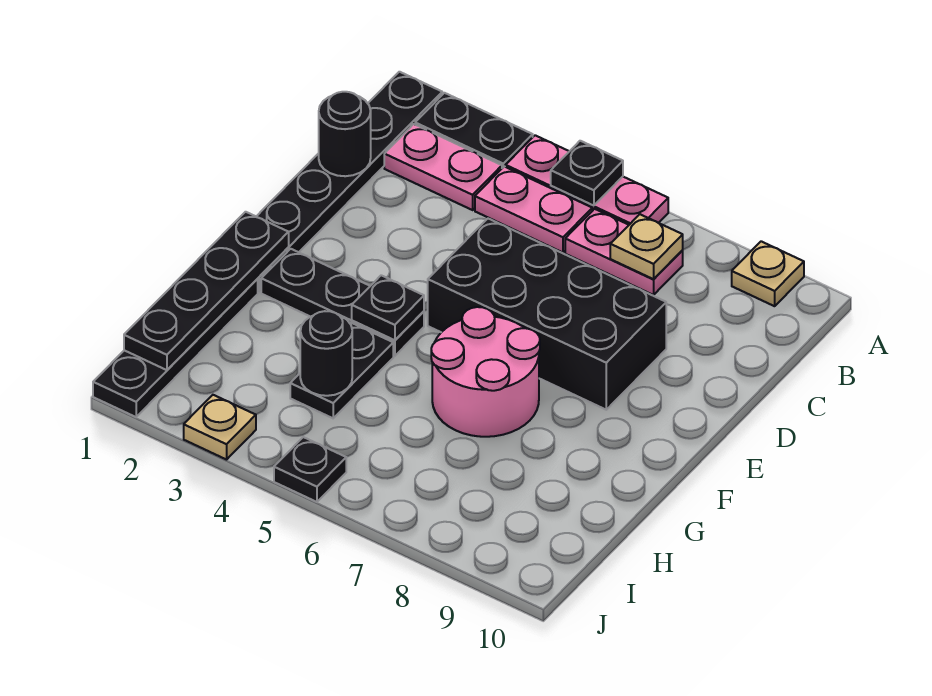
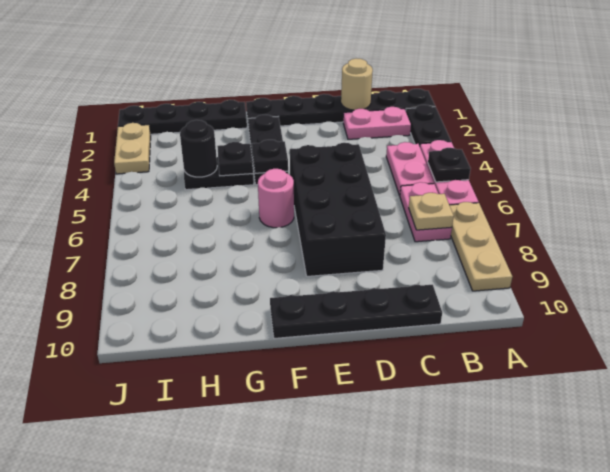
tan plate A9 level 1 -> tan plate A7:A9 level 1
pink plate B2:B3 level 1 -> pink plate B2:C2 level 1
black round brick C1 level 2 -> tan round brick C1 level 2
black plate F1:I1 level 2 -> black plate C10:F10 level 1
pink round brick F6:G7 level 1 -> pink round brick F6 level 1
tan plate J3 level 1 -> tan plate J2:J3 level 1
black plate J5 level 1 -> black plate G4 level 2

